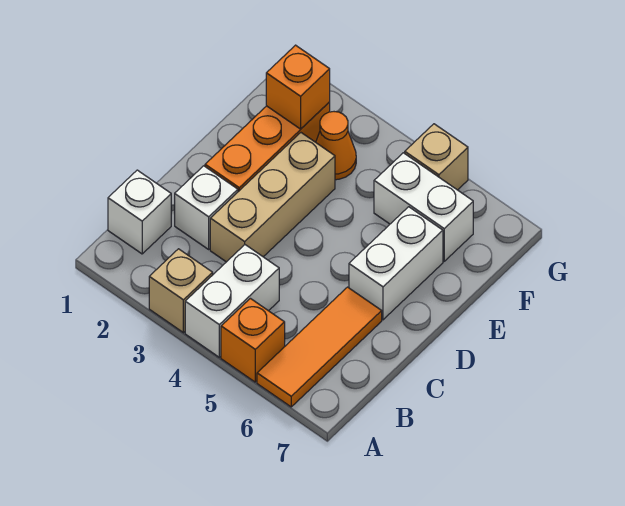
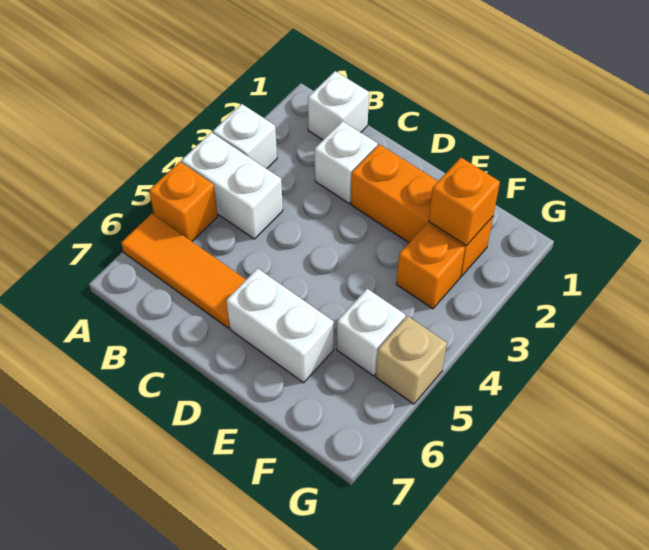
tan brick A3 level 1 -> white brick A3 level 1
tan brick C3:E3 level 1 -> none
orange cone F3 level 1 -> orange brick F3 level 1
white brick F5:F6 level 1 -> white brick F5 level 1

